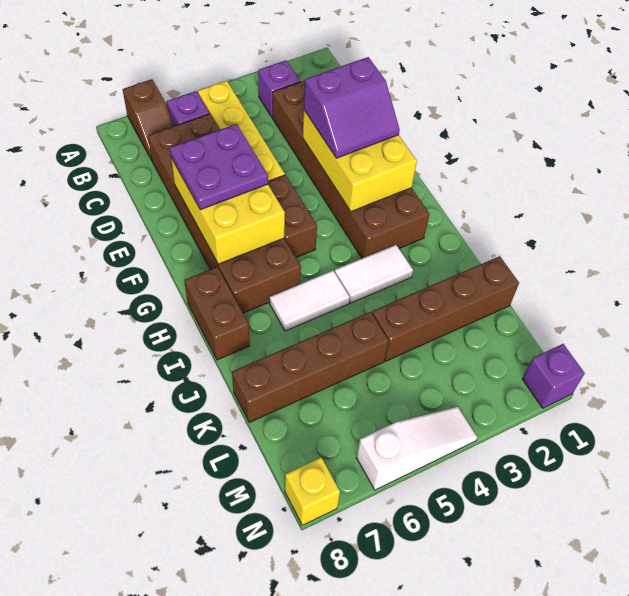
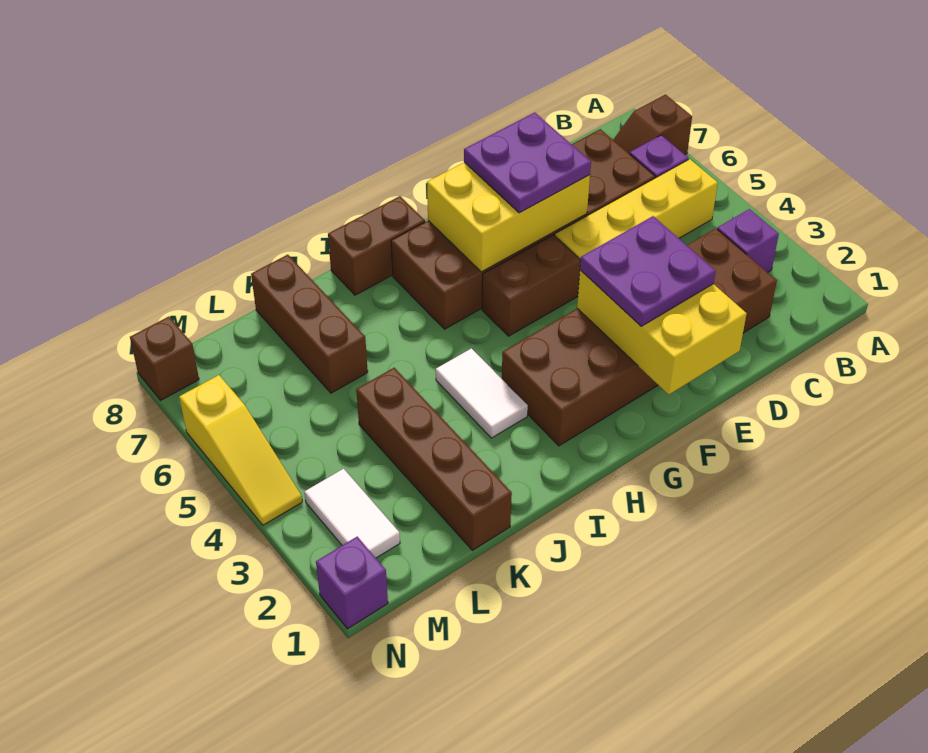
yellow brick E2:G3 level 2 -> yellow brick E1:F3 level 2
purple slope E2:F3 level 3 top E -> purple plate E2:F3 level 3
white tile I5:I6 level 1 -> white tile M2:M3 level 1
brown brick K5:K8 level 1 -> brown brick K6:K8 level 1
white slope N4:N6 level 1 top 6 -> yellow slope N4:N6 level 1 top 6
yellow brick N8 level 1 -> brown brick N8 level 1

